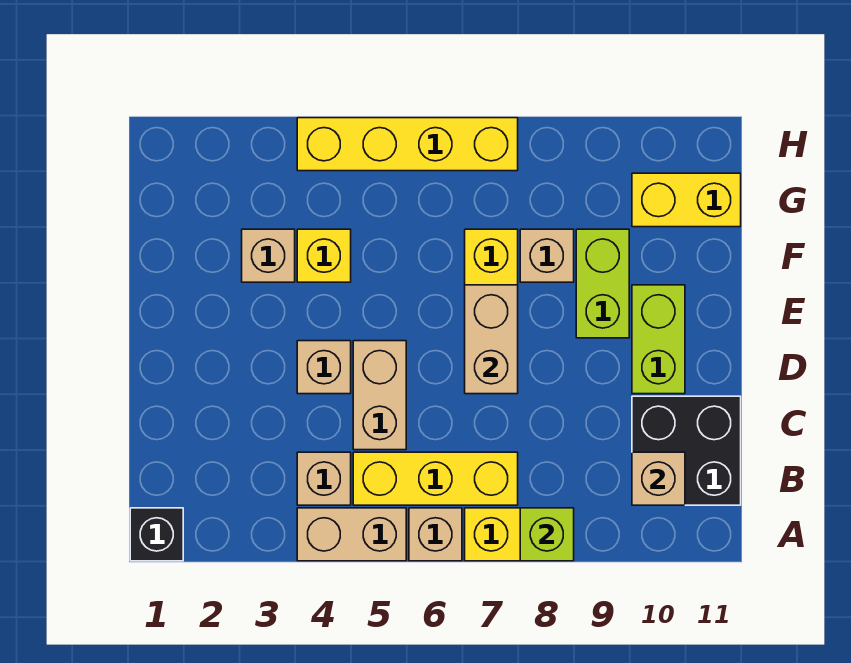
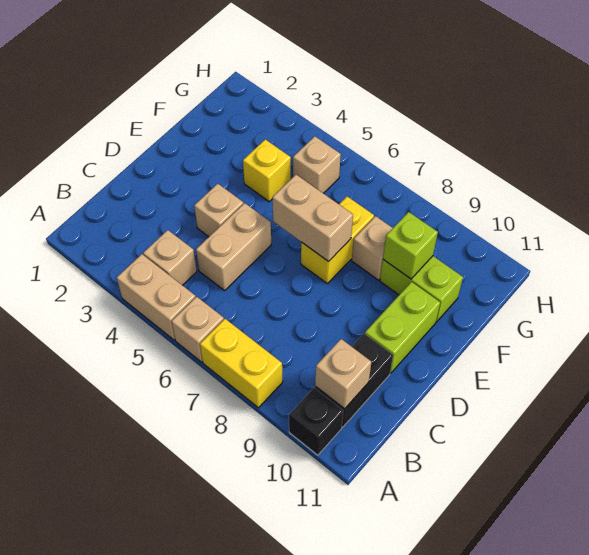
black brick A1 level 1 -> black brick A10 level 1
lime brick A8 level 2 -> lime brick F9 level 2
yellow brick B5:B7 level 1 -> none
black brick B10:C11 level 1 -> black brick B10:C10 level 1
tan brick D7:E7 level 2 -> tan brick E6:E7 level 2
lime brick E9:F9 level 1 -> lime brick F9:F10 level 1
tan brick F3 level 1 -> tan brick G5 level 1
yellow brick G10:G11 level 1 -> none
yellow brick H4:H7 level 1 -> none

